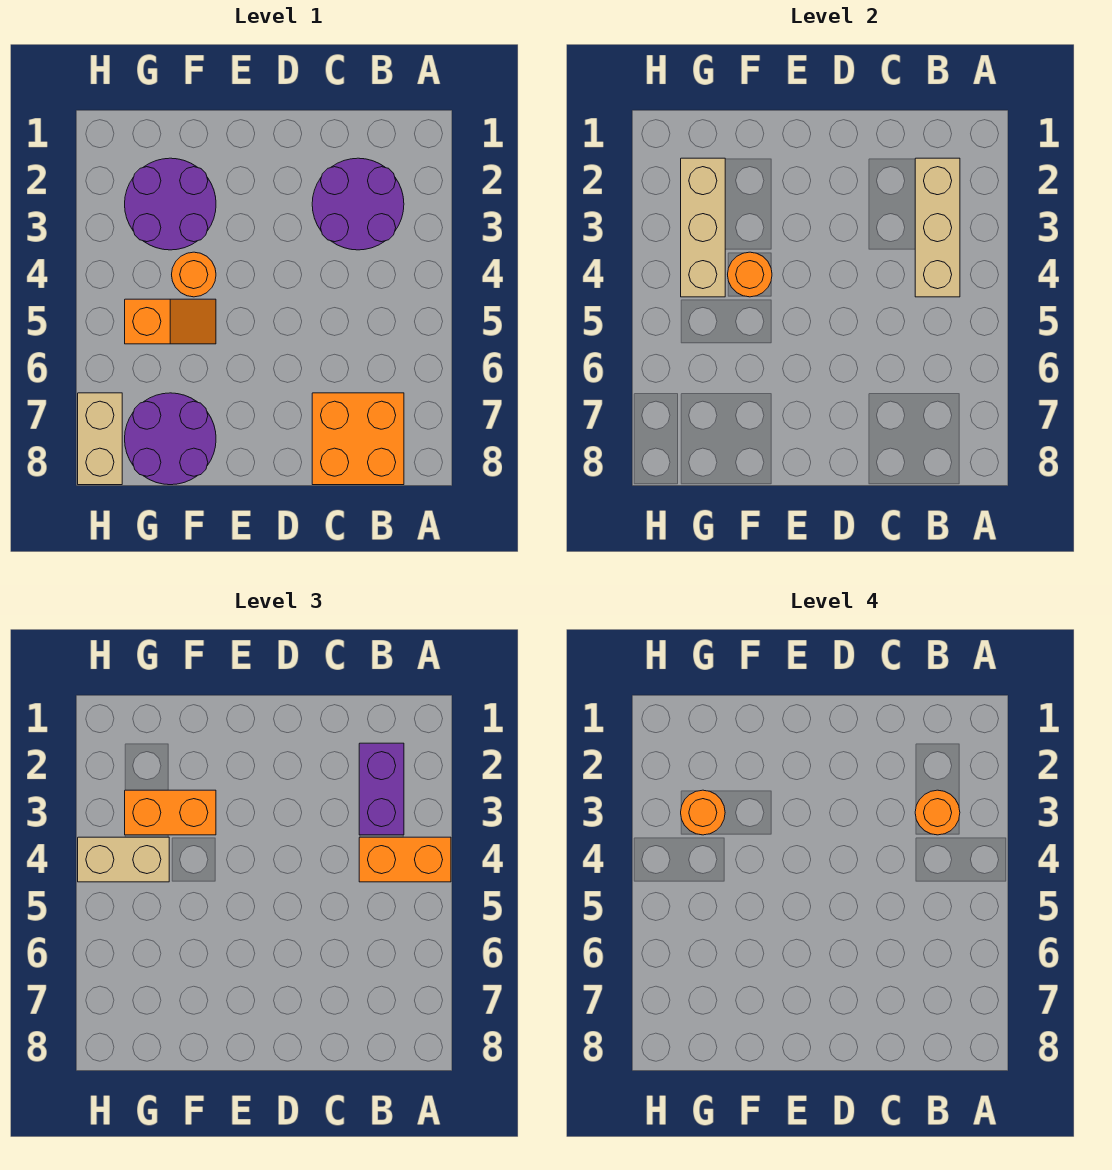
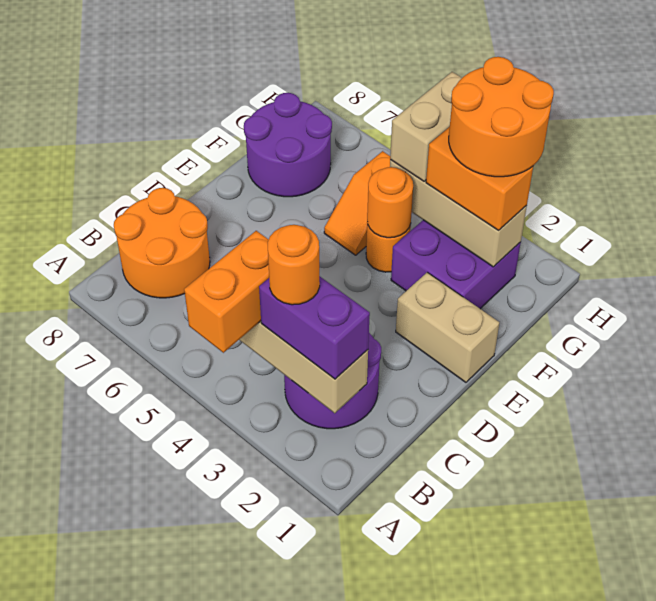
orange brick B7:C8 level 1 -> orange round brick B7:C8 level 1
purple round brick F2:G3 level 1 -> purple brick F2:G3 level 1
orange brick F3:G3 level 3 -> orange brick G2:G3 level 3
orange round brick G3 level 4 -> orange round brick G2:H3 level 4
tan brick H7:H8 level 1 -> tan brick E1:E2 level 1

